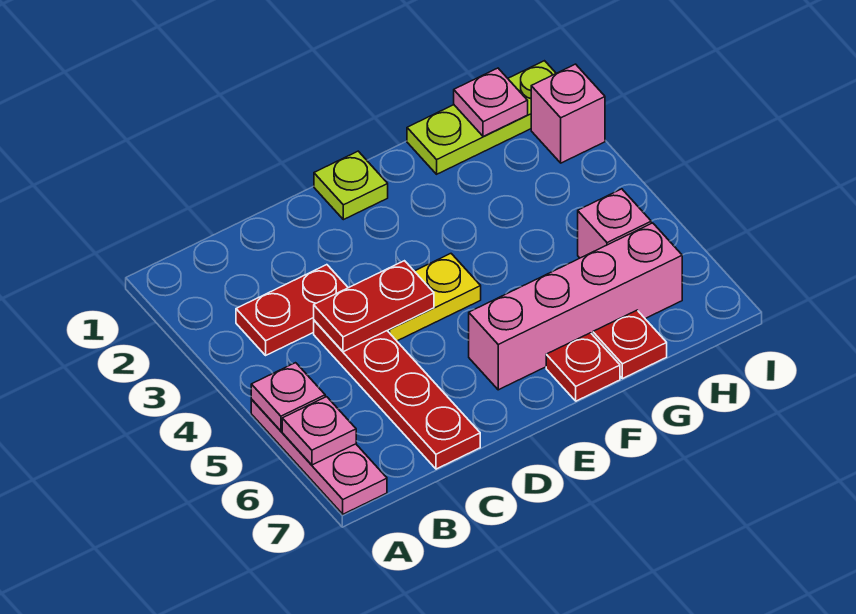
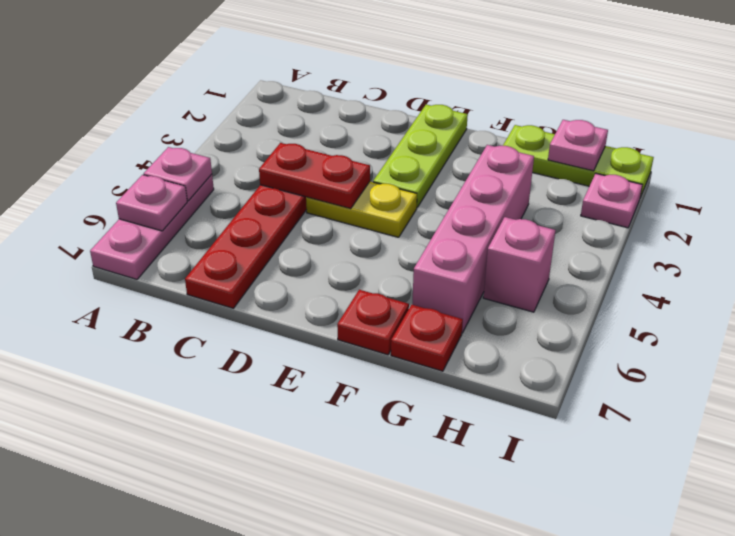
red plate B3:C3 level 1 -> none
lime plate E1 level 1 -> lime plate E1:E3 level 1
pink brick E6:H6 level 1 -> pink brick G3:G6 level 1
pink brick I2 level 1 -> pink plate I2 level 1

